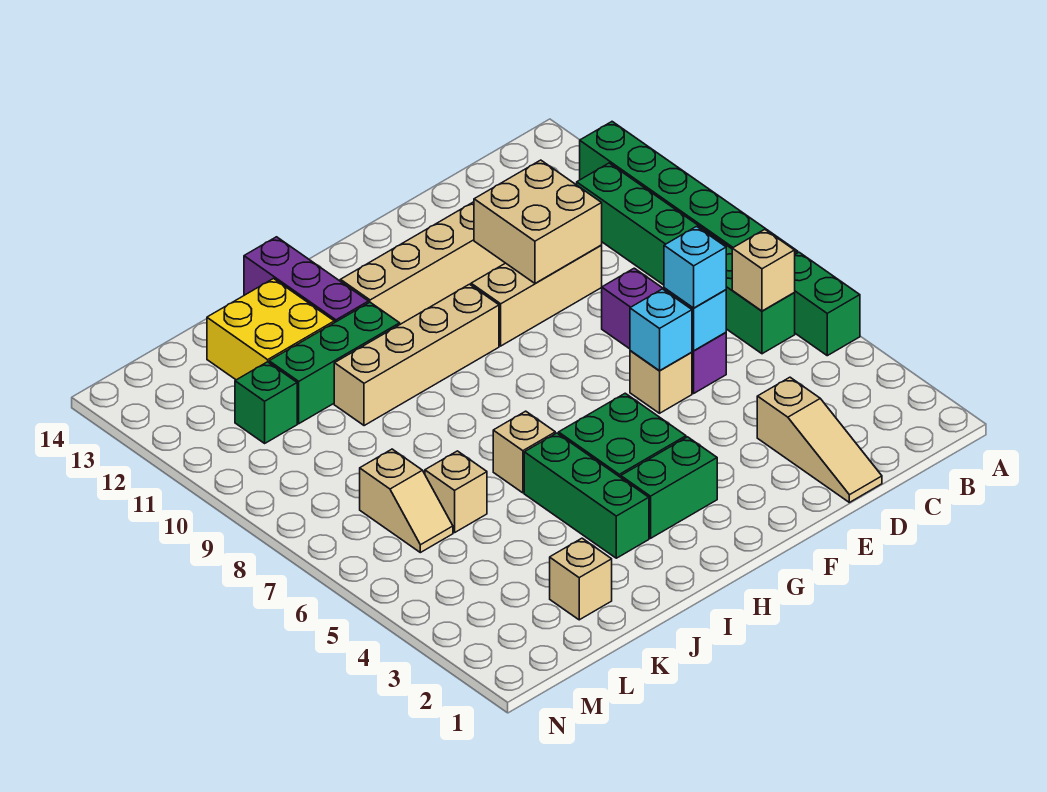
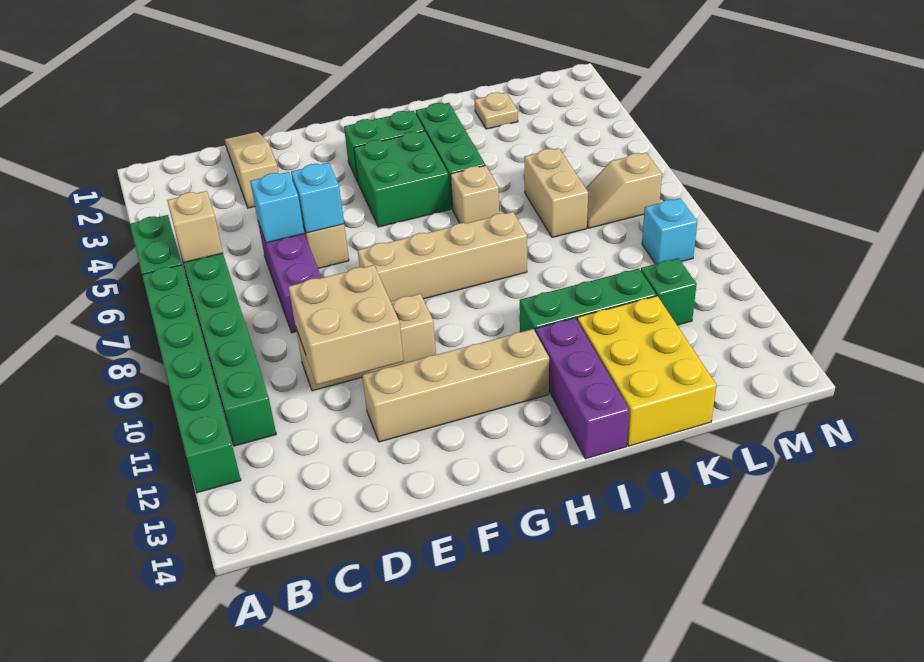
cyan brick D6 level 3 -> cyan brick M9 level 1
tan brick G10:J10 level 1 -> tan brick F8:I8 level 1
yellow brick J12:K13 level 1 -> yellow brick J12:K14 level 1
tan brick K2 level 1 -> tan plate K2 level 1
tan brick K6 level 1 -> tan brick K6:K7 level 1
tan slope L6:L7 level 1 top 7 -> tan slope L7:M7 level 1 top M

